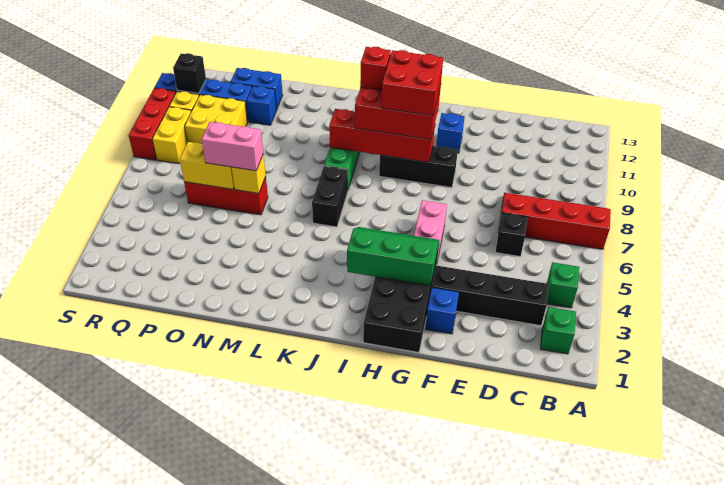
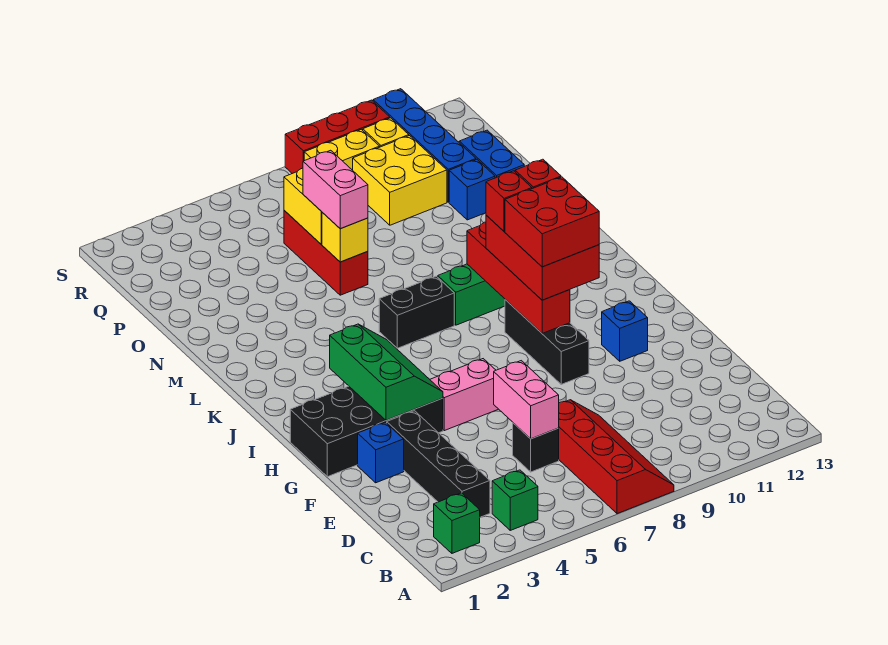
none -> pink brick D6:E6 level 2
none -> red brick J9 level 4
black brick R11 level 2 -> none

